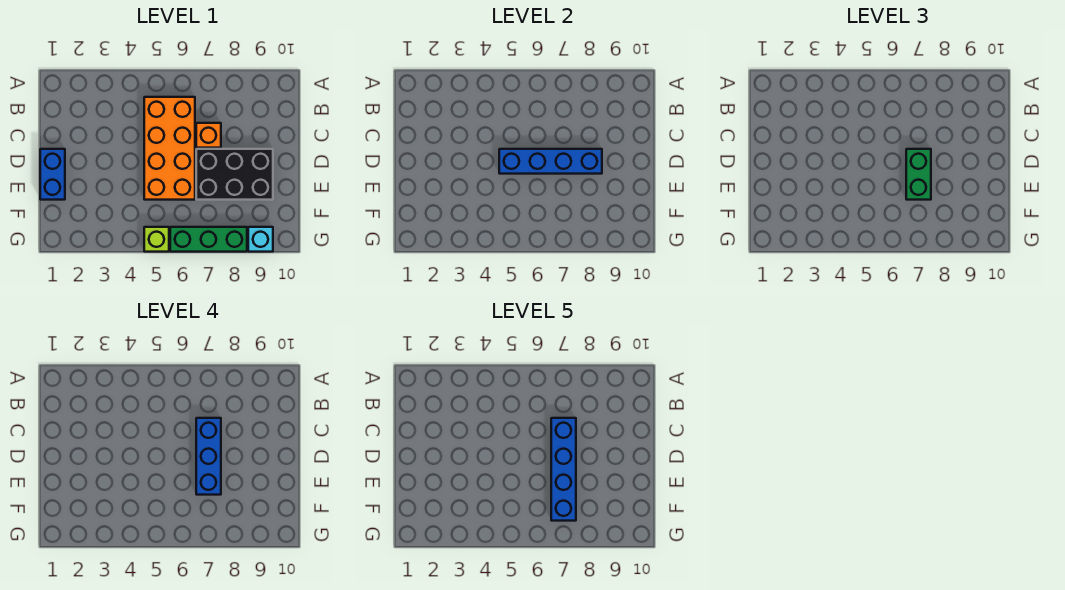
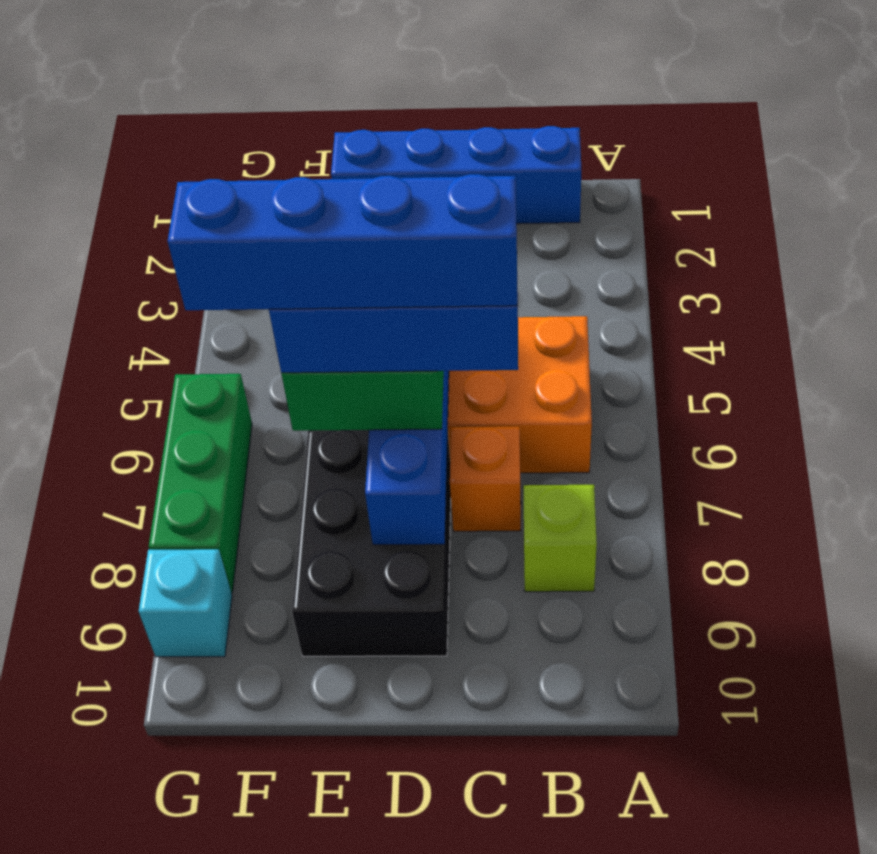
blue brick D1:E1 level 1 -> blue brick B1:E1 level 1
lime brick G5 level 1 -> lime brick B8 level 1

